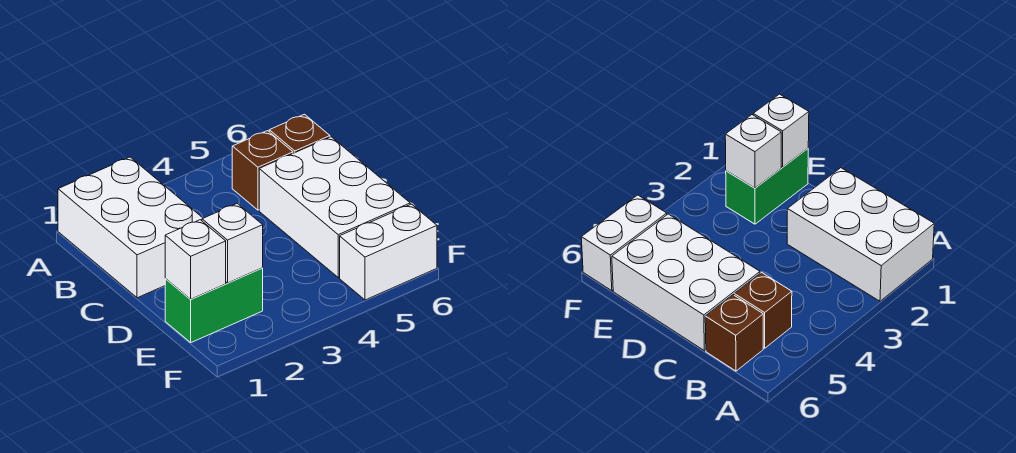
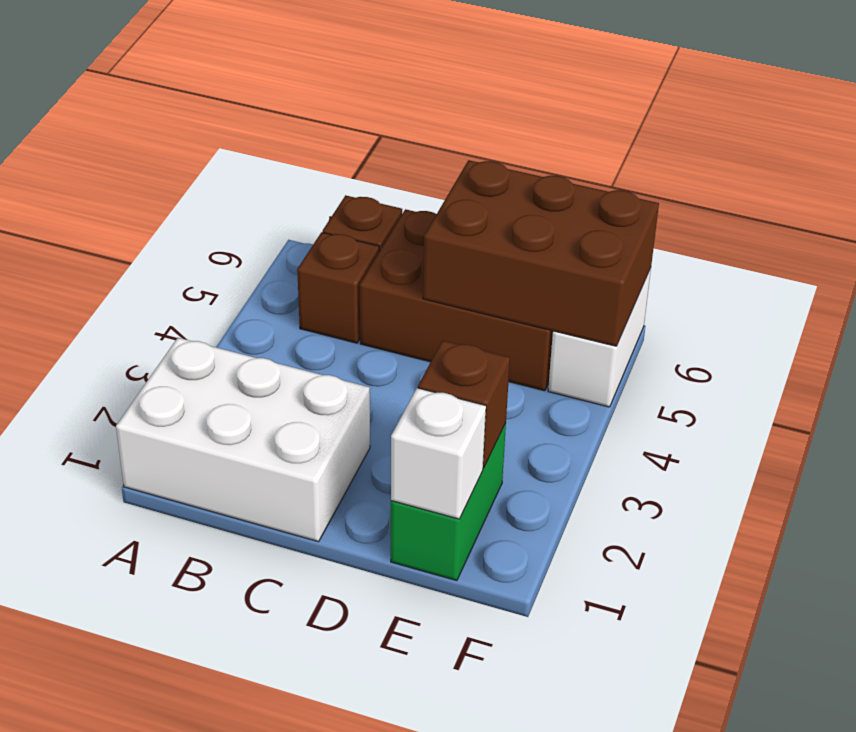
white brick C5:E6 level 1 -> brown brick C5:E6 level 1
none -> brown brick D5:F6 level 2
white brick E2 level 2 -> brown brick E2 level 2

